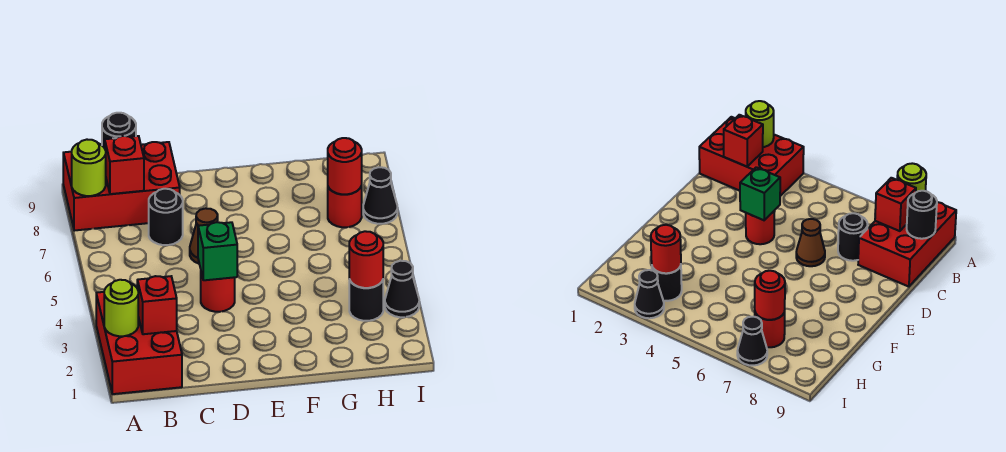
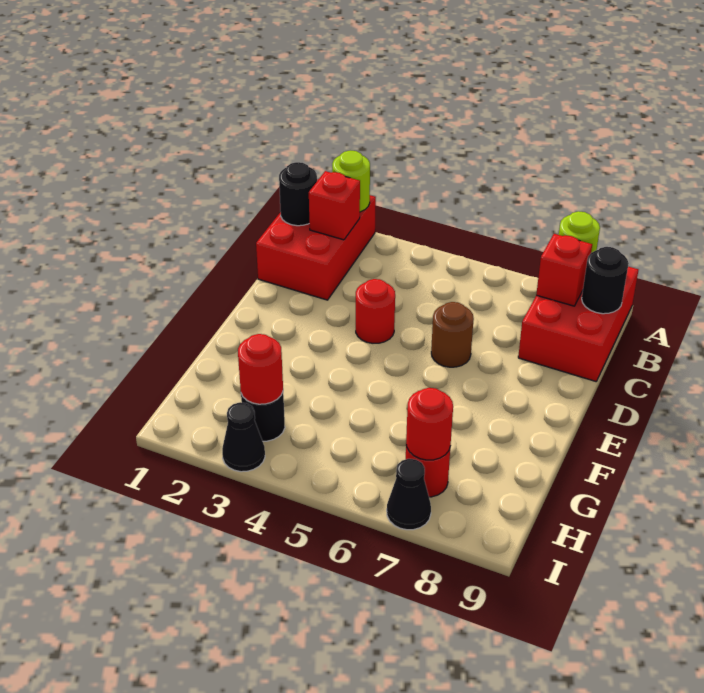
red brick A1:B3 level 1 -> red brick A1:C2 level 1
black round brick C7 level 1 -> black round brick B1 level 2
green brick D4 level 2 -> none
brown cone D6 level 1 -> brown round brick D6 level 1

